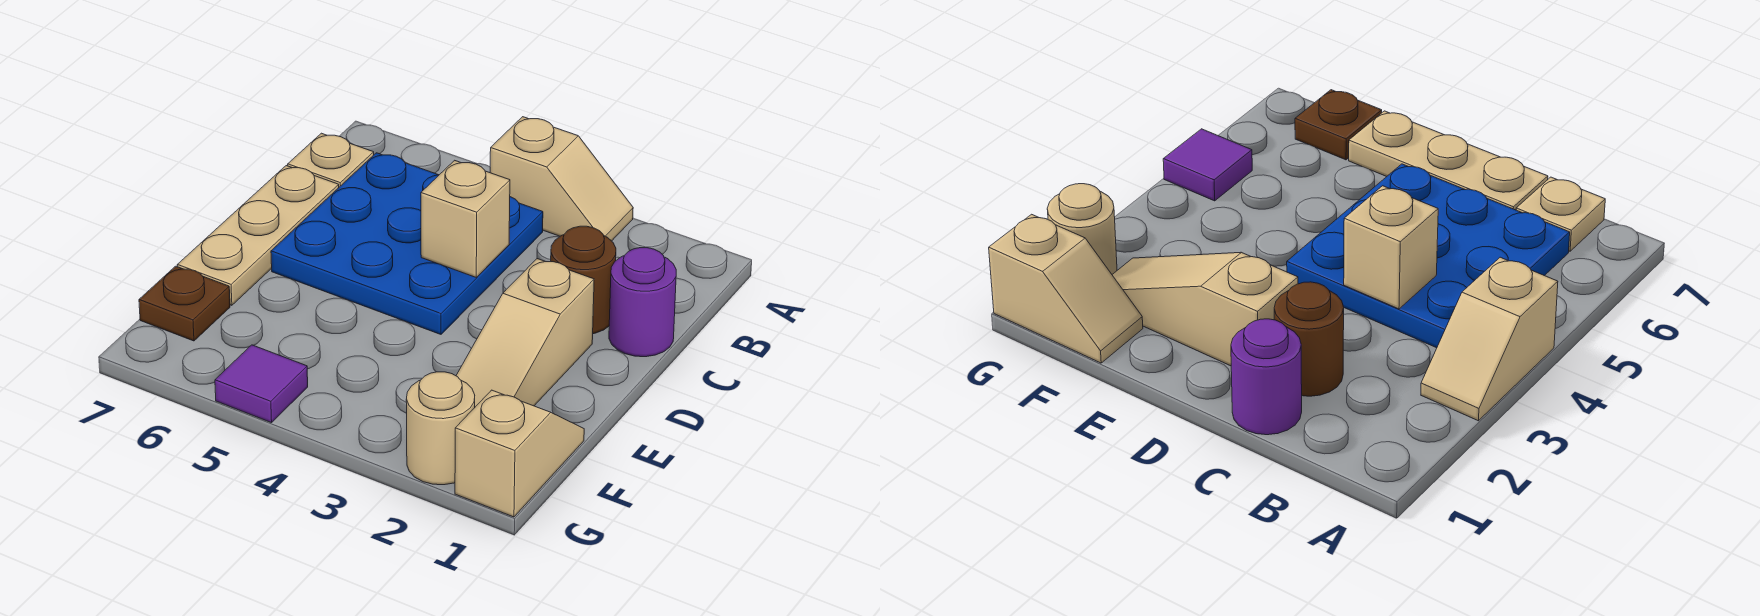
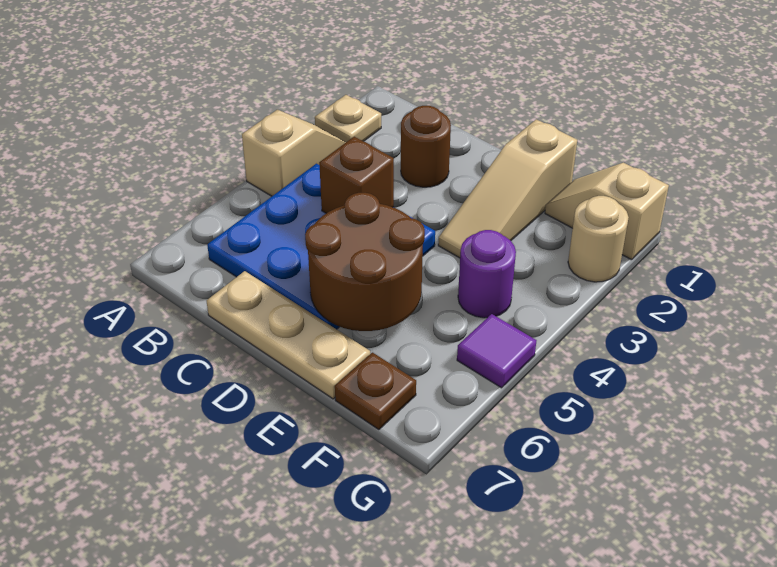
tan plate B7 level 1 -> tan plate A2 level 1
purple round brick C1 level 1 -> purple round brick F4 level 1
tan brick C4 level 2 -> brown brick C4 level 2
tan slope D2:F2 level 1 top D -> tan slope E1:E3 level 1 top 1
none -> brown round brick D5:E6 level 2

